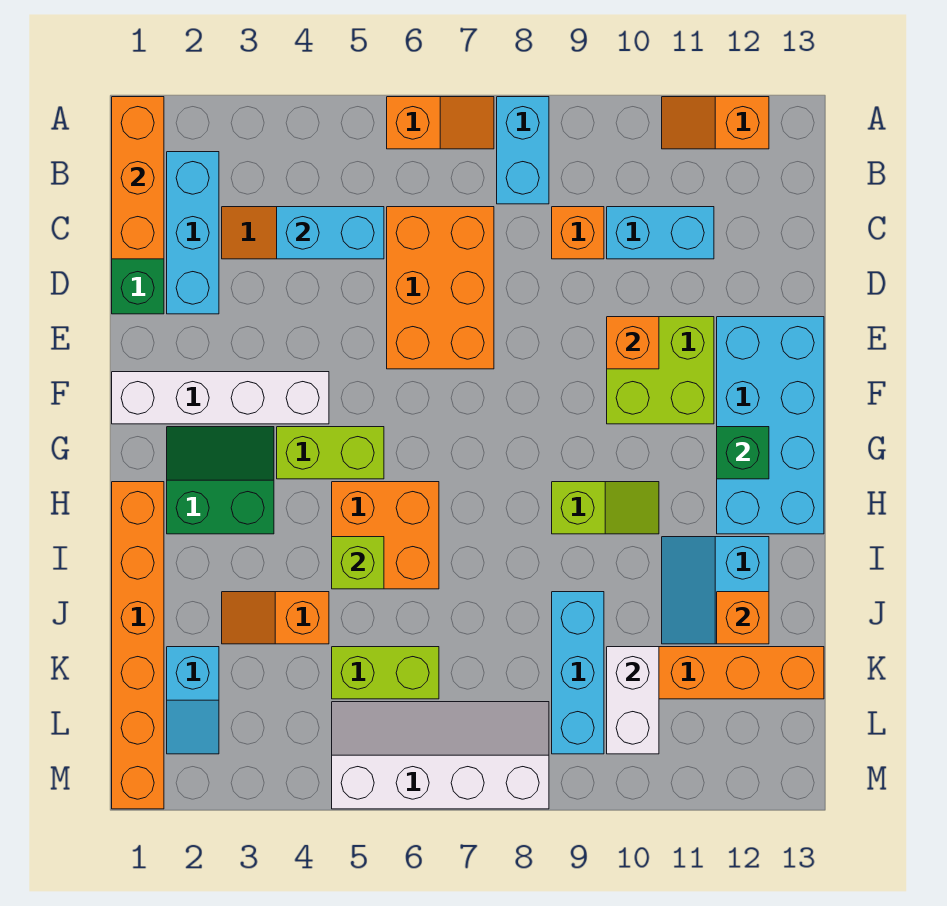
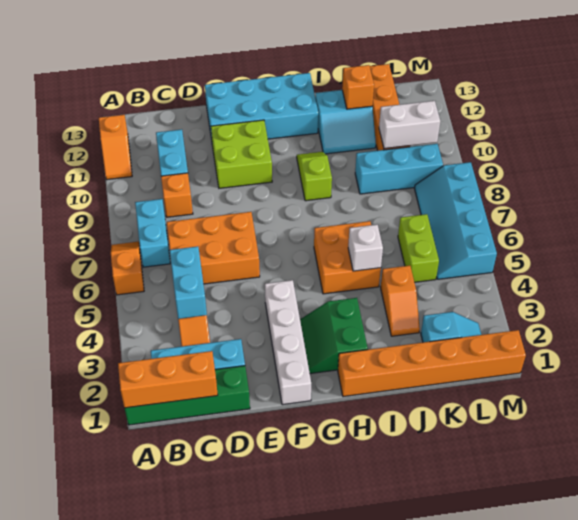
cyan brick A8:B8 level 1 -> cyan brick B7:B8 level 1
orange brick E10 level 2 -> none
lime brick G4:G5 level 1 -> none
green brick G12 level 2 -> none
lime brick I5 level 2 -> white brick I5 level 2
white slope L5:M8 level 1 top M -> cyan slope L5:M8 level 1 top M

